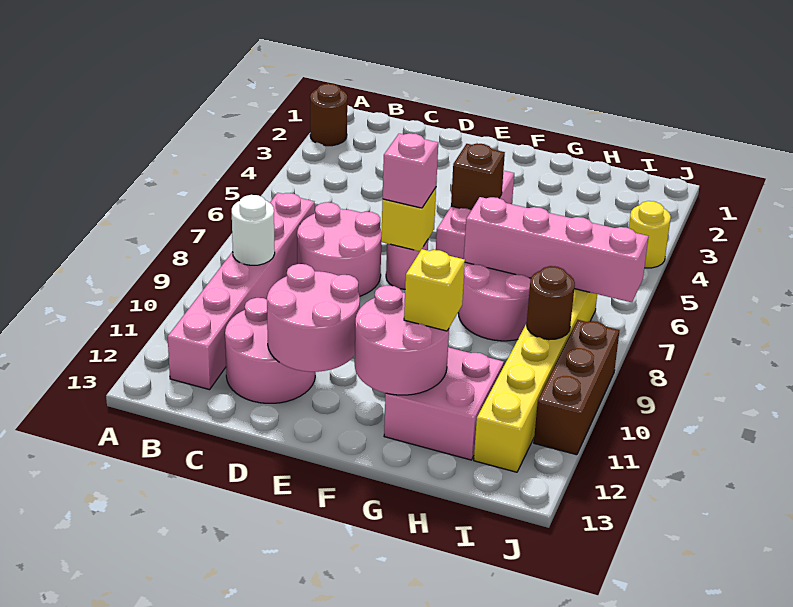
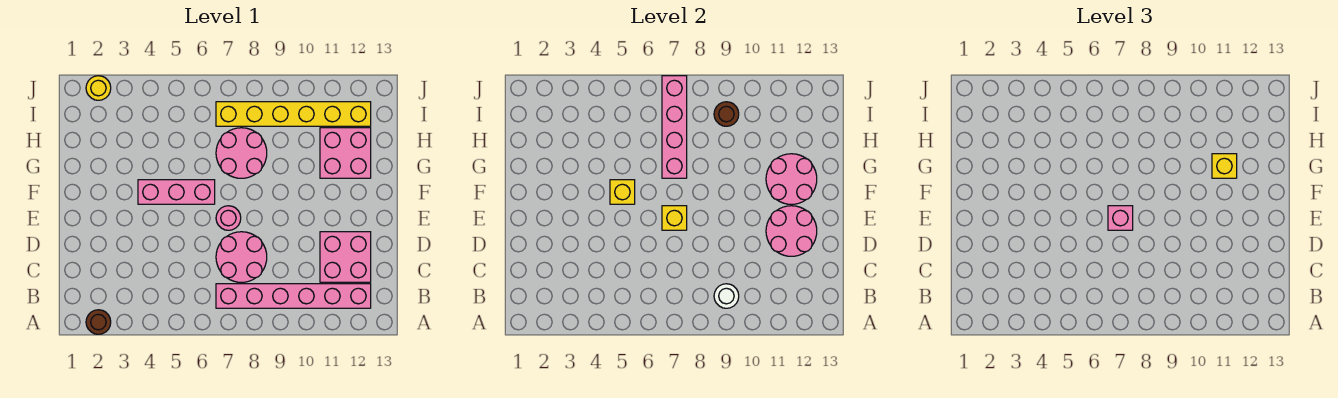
pink round brick C11:D12 level 1 -> pink brick C11:D12 level 1
brown brick F5 level 2 -> yellow brick F5 level 2
yellow round brick J4 level 1 -> yellow round brick J2 level 1
brown brick J9:J11 level 1 -> none

